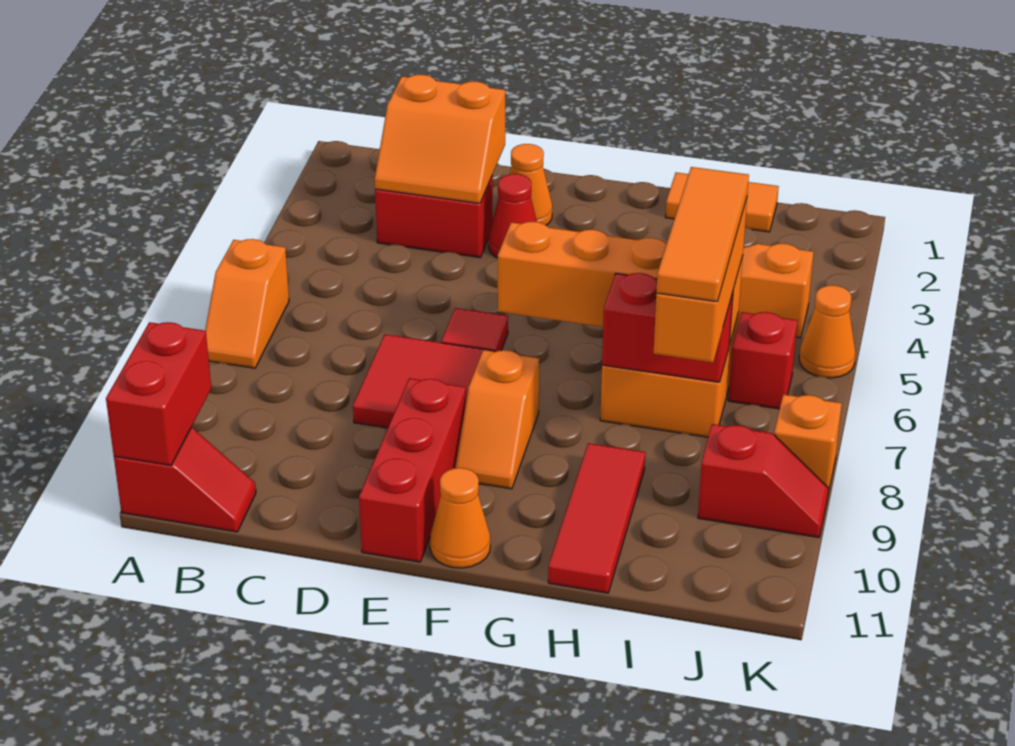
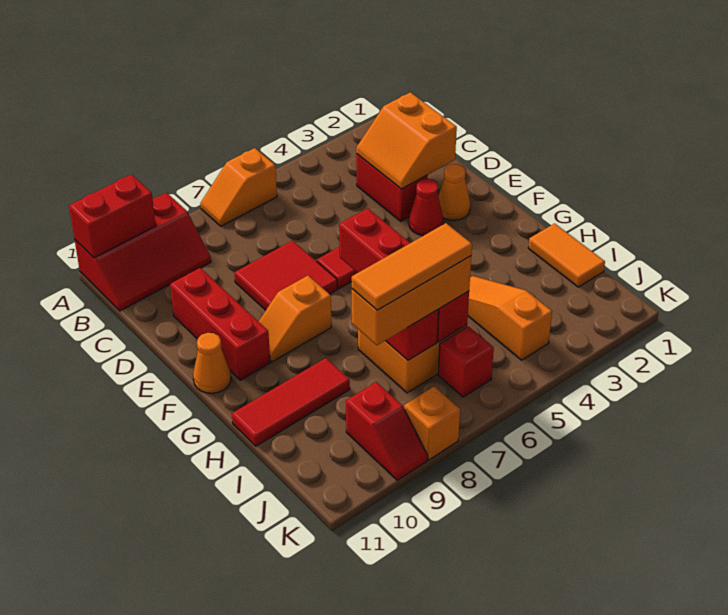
red slope A11:B11 level 1 top A -> red slope A9:B11 level 1 top A
red brick E9:E11 level 1 -> red brick D10:F10 level 1
orange brick F6:I6 level 2 -> red brick F6:I6 level 2
orange cone K5 level 1 -> none

